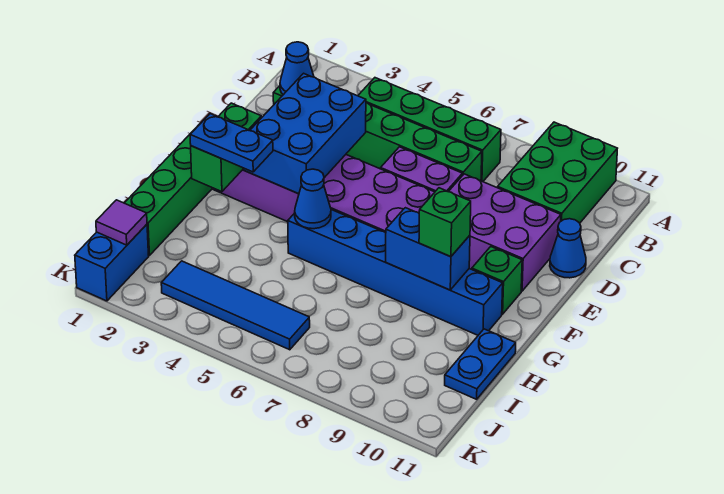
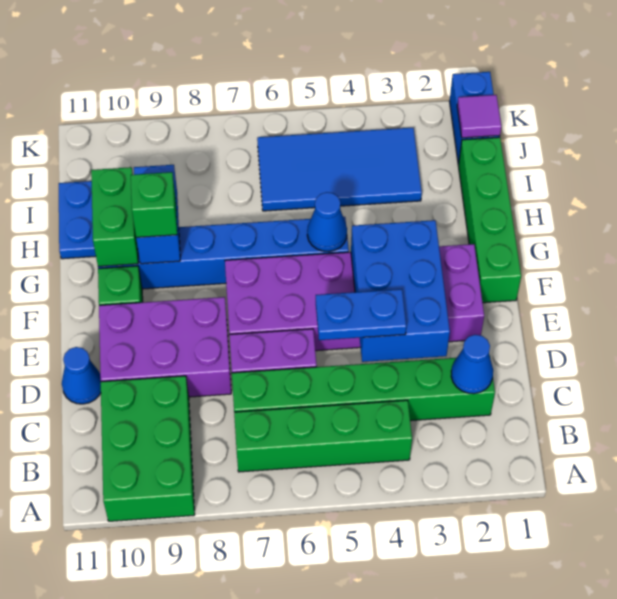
green brick F2:G2 level 2 -> green brick G10:H10 level 2
blue plate G2:G3 level 3 -> blue plate D4:D5 level 3
blue brick G8:G9 level 2 -> blue brick G9:H9 level 2
blue tile J3:J6 level 1 -> blue tile I3:J6 level 1

